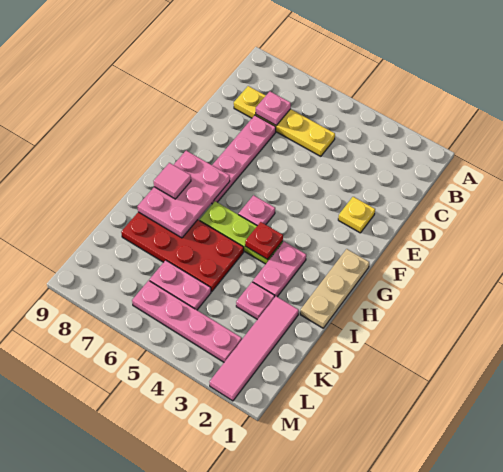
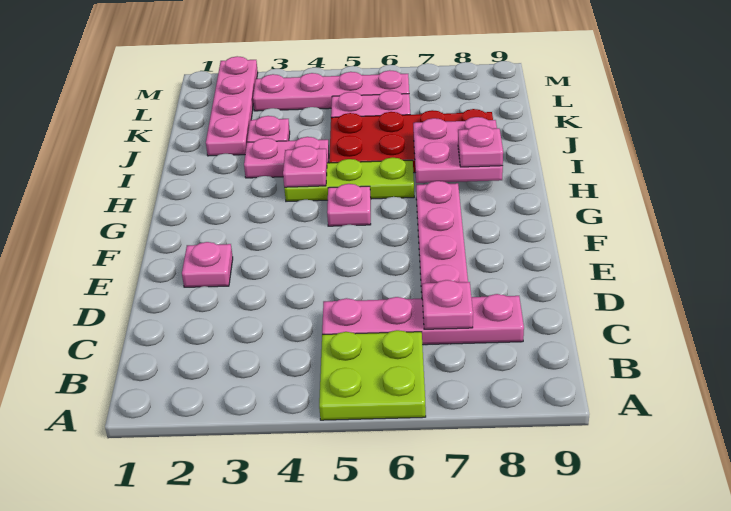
none -> lime plate A5:B6 level 1
yellow plate C5:C8 level 1 -> pink plate C5:C8 level 1
yellow plate E2 level 1 -> pink plate E2 level 1
tan plate G1:I1 level 1 -> none
pink plate G7:I8 level 2 -> pink plate H7:I8 level 2
pink plate H3:I3 level 1 -> pink plate I3:I4 level 1
red plate H4 level 2 -> pink plate H4 level 2
pink tile H8 level 3 -> pink plate H8 level 3
pink tile J2:M2 level 1 -> pink plate J2:M2 level 1

